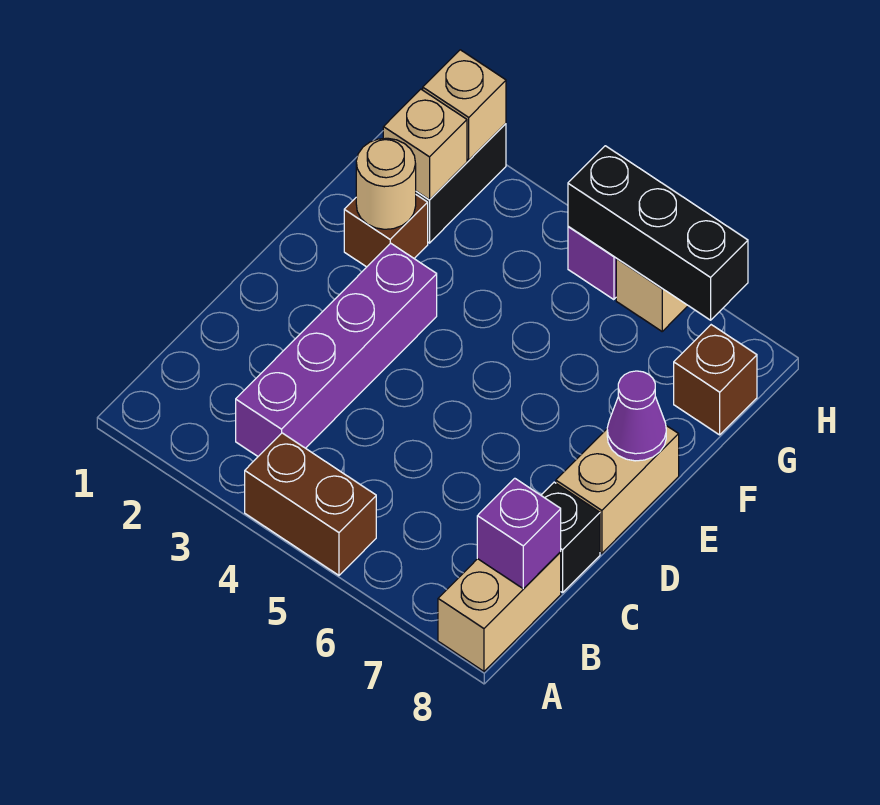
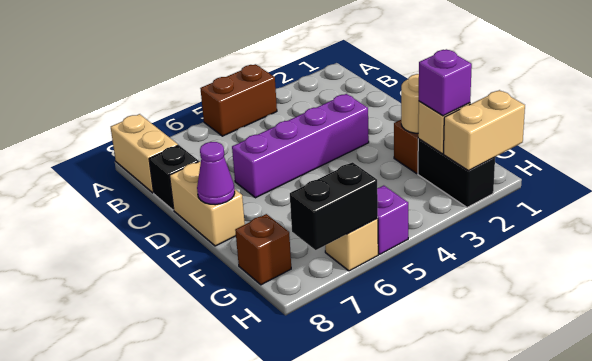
purple brick B3:E3 level 1 -> purple brick D3:D6 level 1
purple brick B8 level 2 -> purple brick G2 level 3
tan brick H2 level 2 -> tan brick H1:H2 level 2
black brick H5:H7 level 2 -> black brick H6:H7 level 2

